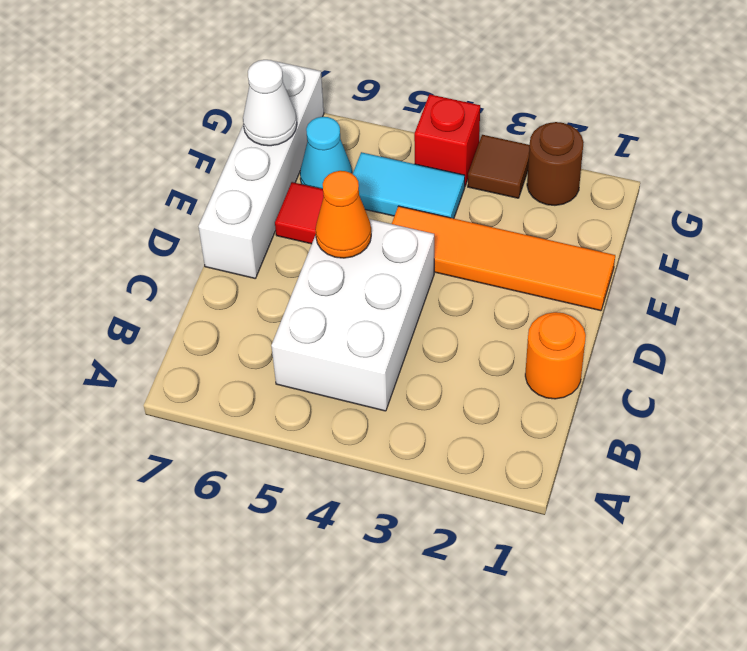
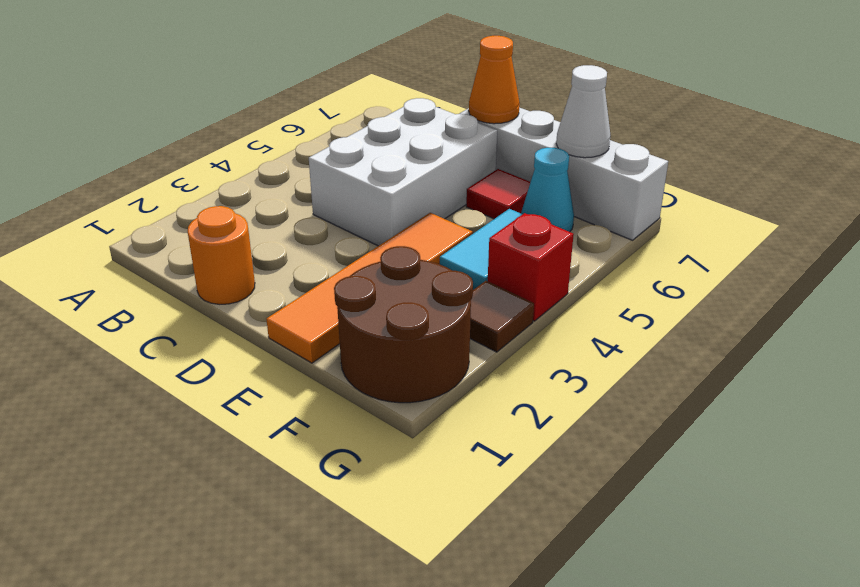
white brick B4:D5 level 1 -> white brick C4:D6 level 1
orange cone D5 level 2 -> orange cone D7 level 2
brown round brick G2 level 1 -> brown round brick F1:G2 level 1

